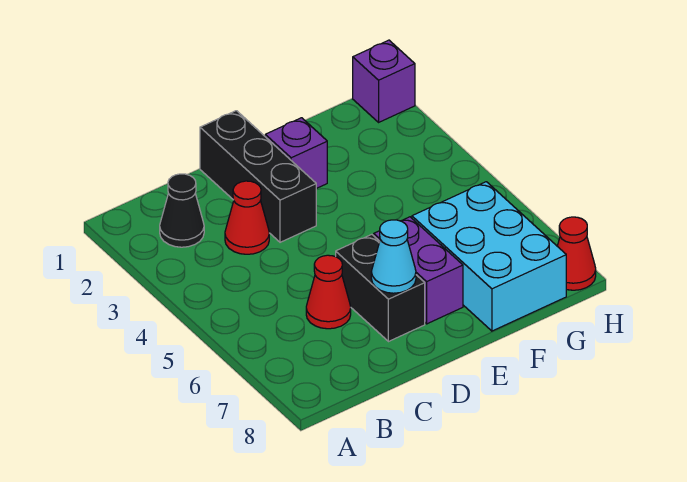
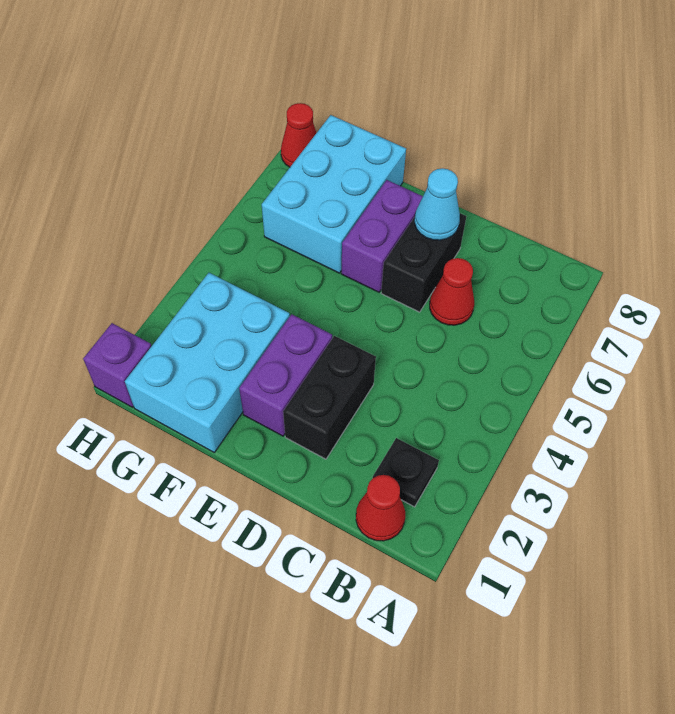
black cone B2 level 1 -> black plate B2 level 1
red cone C3 level 1 -> red cone B1 level 1
black brick D1:D3 level 1 -> black brick D2:D3 level 1
purple brick E2 level 1 -> purple brick E2:E3 level 1
none -> cyan brick F1:G3 level 1

